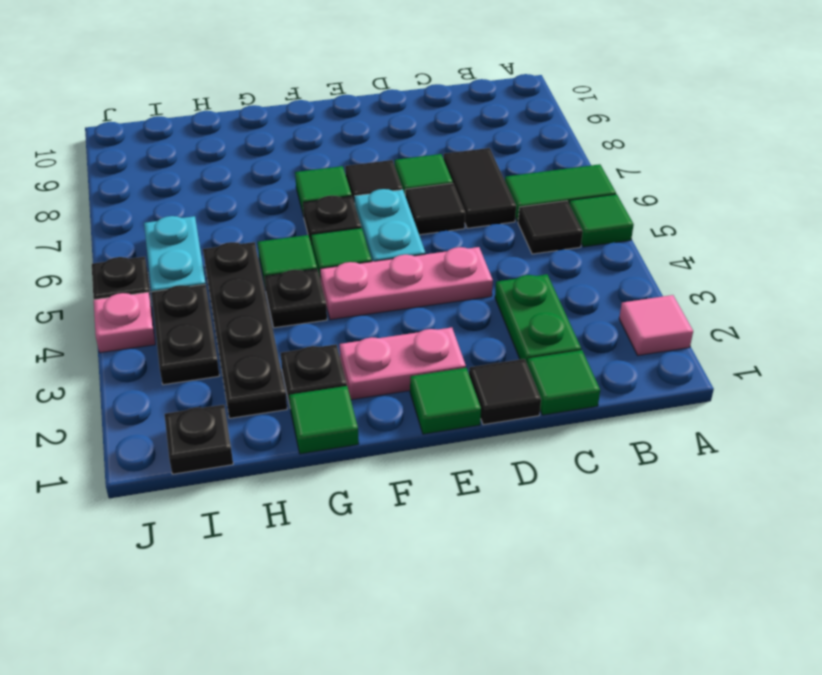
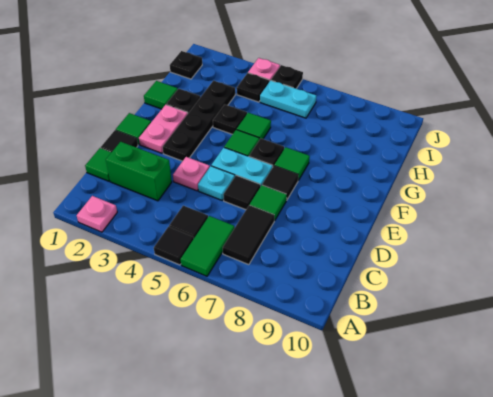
pink tile A2 level 1 -> pink plate A2 level 1
green tile A5 level 1 -> black tile A5 level 1
green plate C2:C3 level 1 -> green brick C2:C3 level 1
black tile C6:C7 level 1 -> black tile B7:C7 level 1
pink plate D4:F4 level 1 -> pink plate D4 level 1
none -> cyan plate D5 level 1
black plate H2:H5 level 1 -> black plate E3:H3 level 1
black plate I3:I4 level 1 -> black plate I4 level 1

